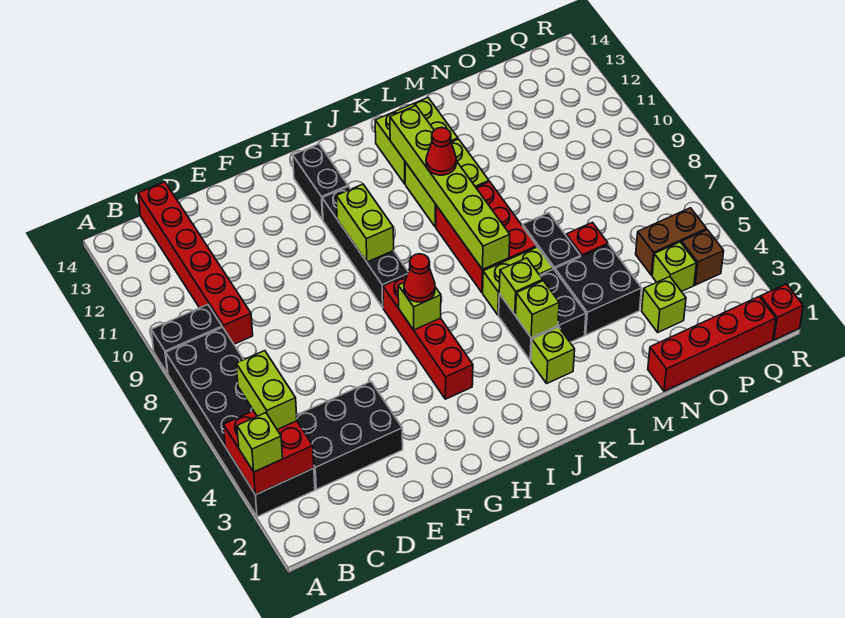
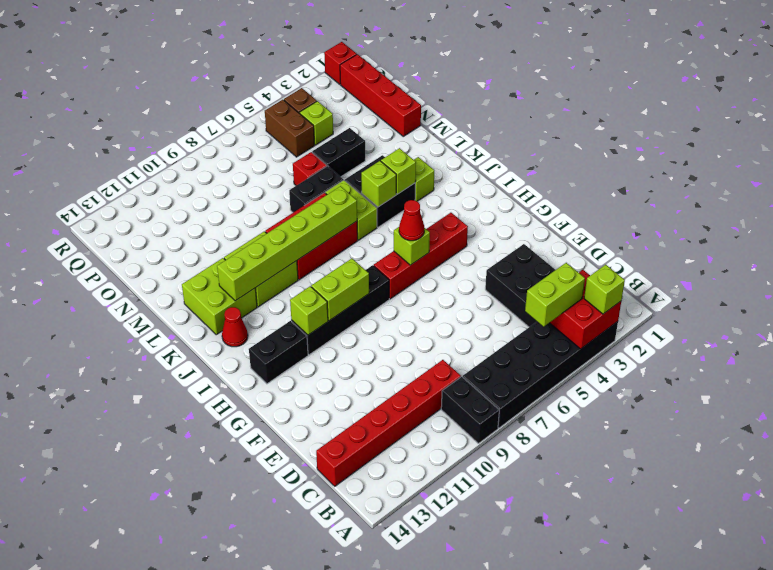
red cone K10 level 3 -> red cone J13 level 1
black brick M4:N5 level 1 -> black brick N4:N5 level 1
lime brick O3 level 1 -> lime brick H11 level 2

